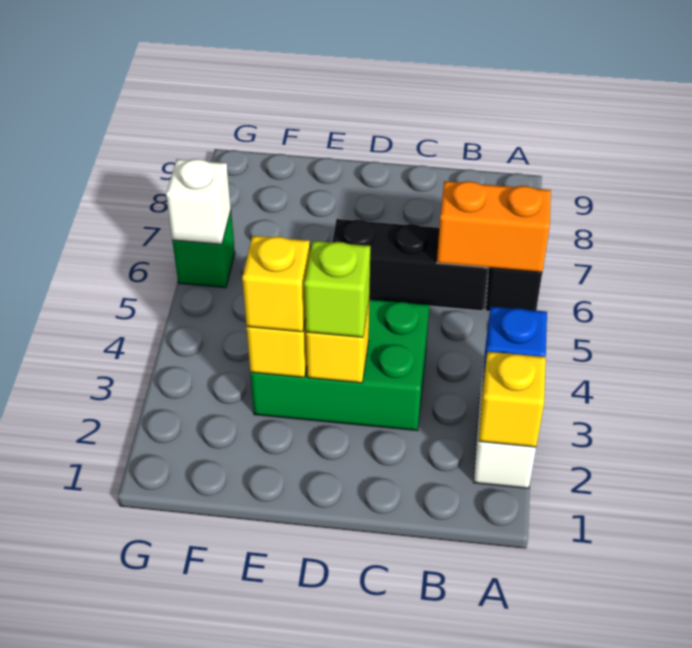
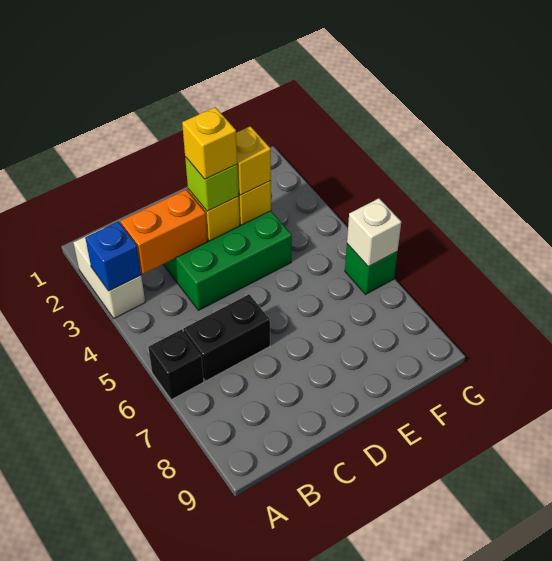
yellow brick A2 level 2 -> yellow brick D3 level 4
orange brick A6:B6 level 2 -> orange brick B3:C3 level 2
black brick B6:D6 level 1 -> black brick B6:C6 level 1

